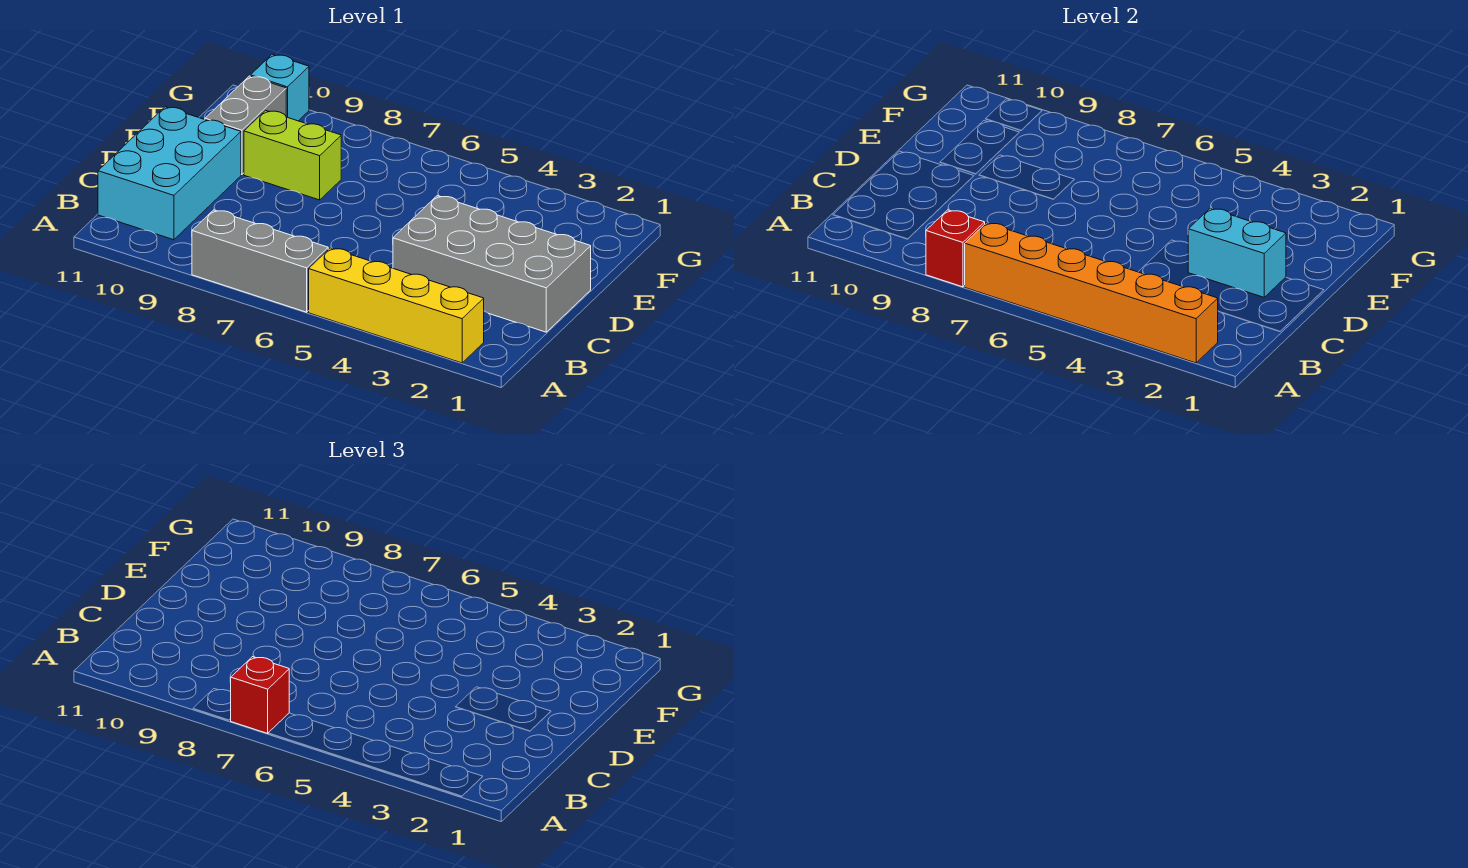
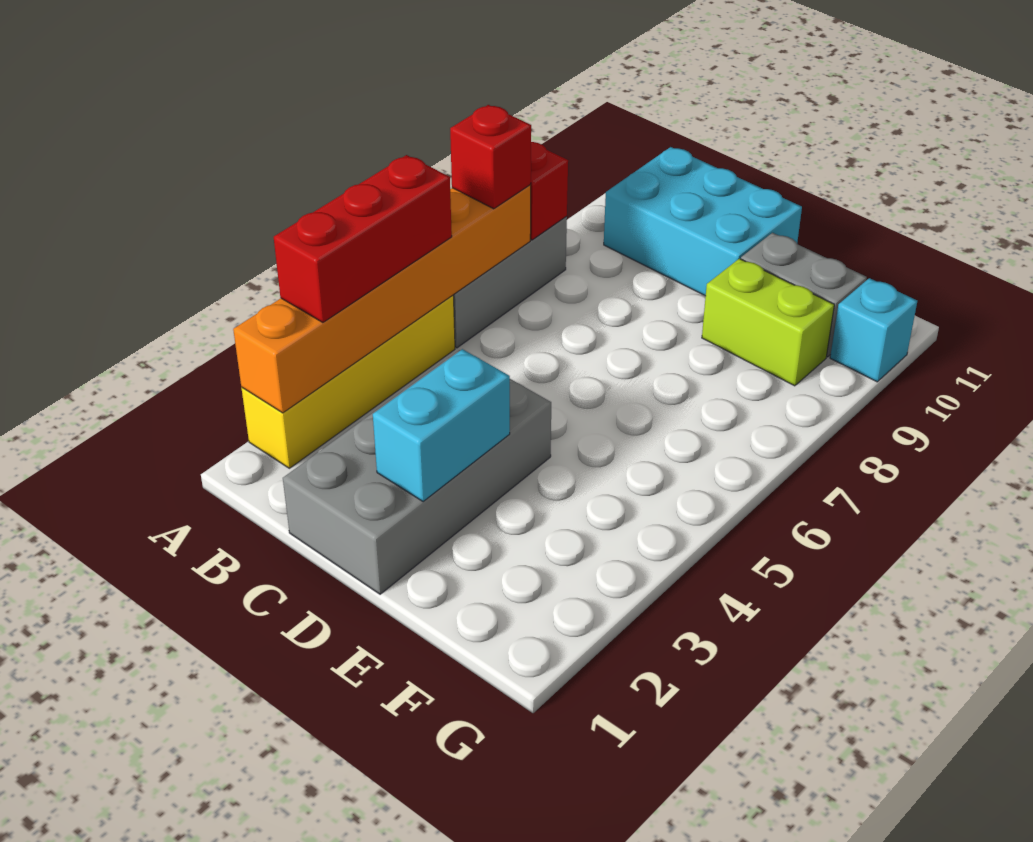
none -> red brick A3:A5 level 3
lime brick E8:E9 level 1 -> lime brick E9:F9 level 1

